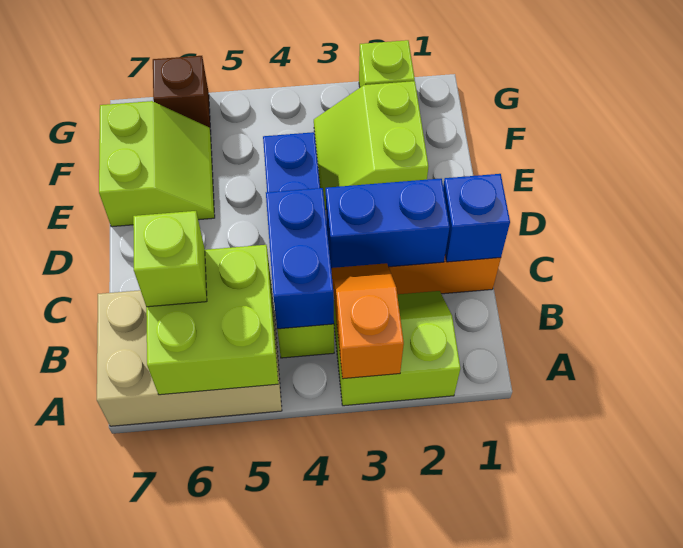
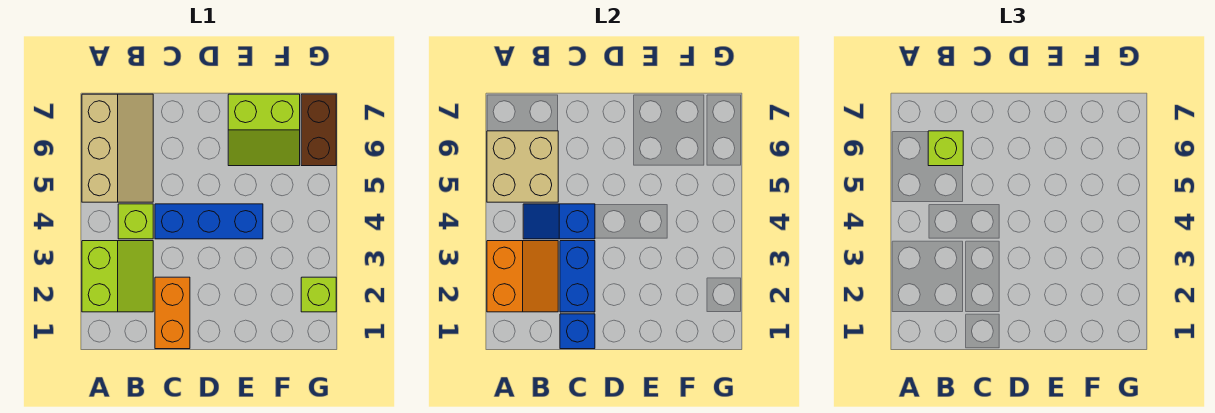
orange slope A3:B3 level 2 top A -> orange slope A2:B3 level 2 top A
tan brick A5:B7 level 1 -> tan slope A5:B7 level 1 top A
lime brick A5:B6 level 2 -> tan brick A5:B6 level 2
blue brick B4:C4 level 2 -> blue slope B4:C4 level 2 top C
lime slope E2:F3 level 1 top 2 -> none
brown brick G6 level 1 -> brown brick G6:G7 level 1

